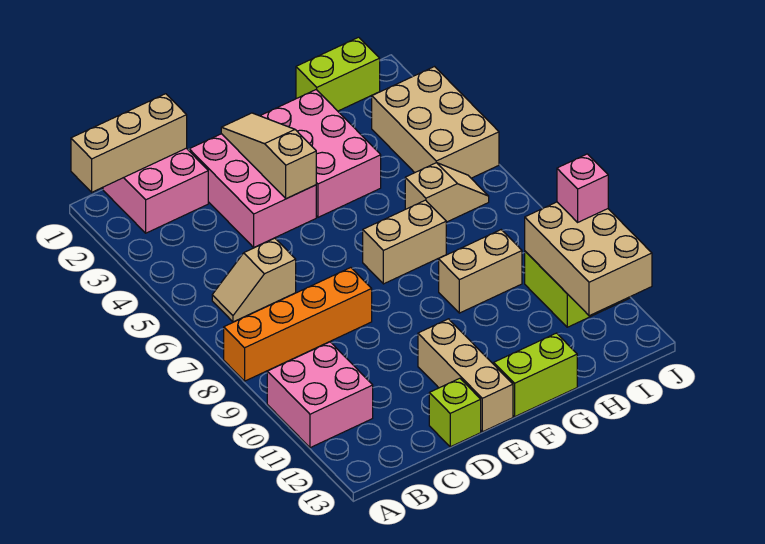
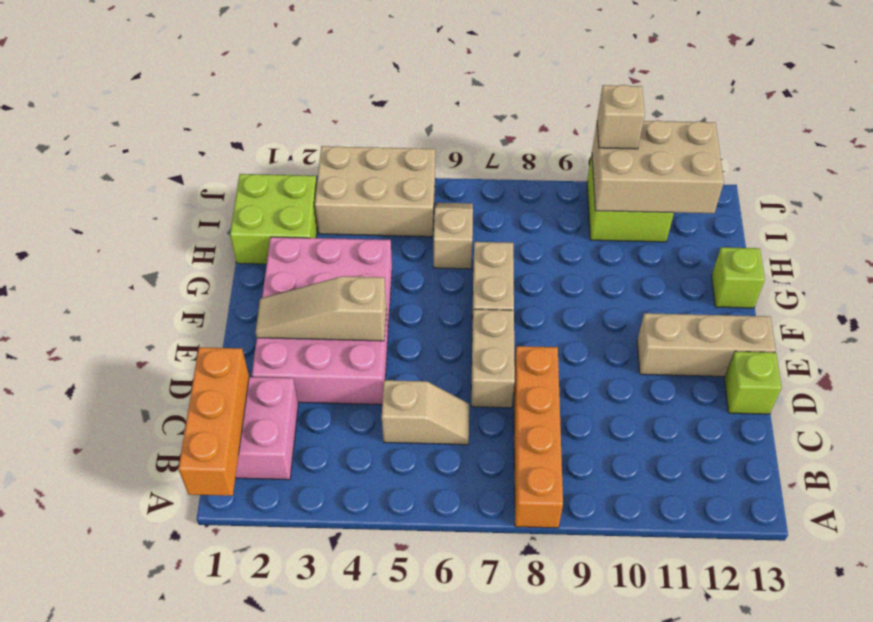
tan brick A1:C1 level 2 -> orange brick A1:C1 level 2
pink brick A10:B11 level 1 -> none
tan slope B6:C6 level 1 top C -> tan slope C5:C6 level 1 top 5
lime brick F13:G13 level 1 -> lime brick G13 level 1
tan brick G9:H9 level 1 -> tan brick D7:E7 level 1
lime brick H1:I1 level 1 -> lime brick H1:I2 level 1
pink brick J10 level 3 -> tan brick J10 level 3

